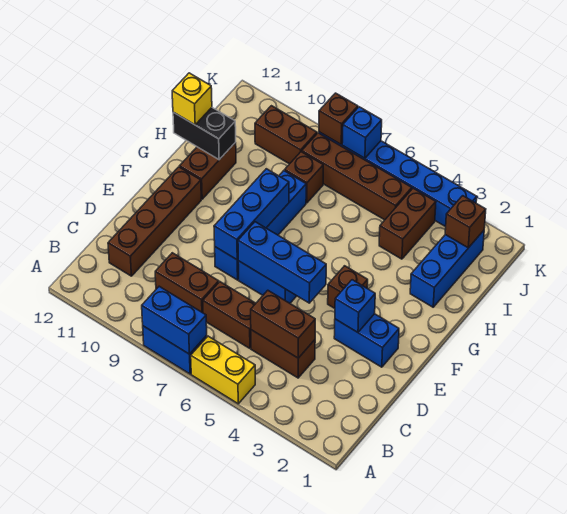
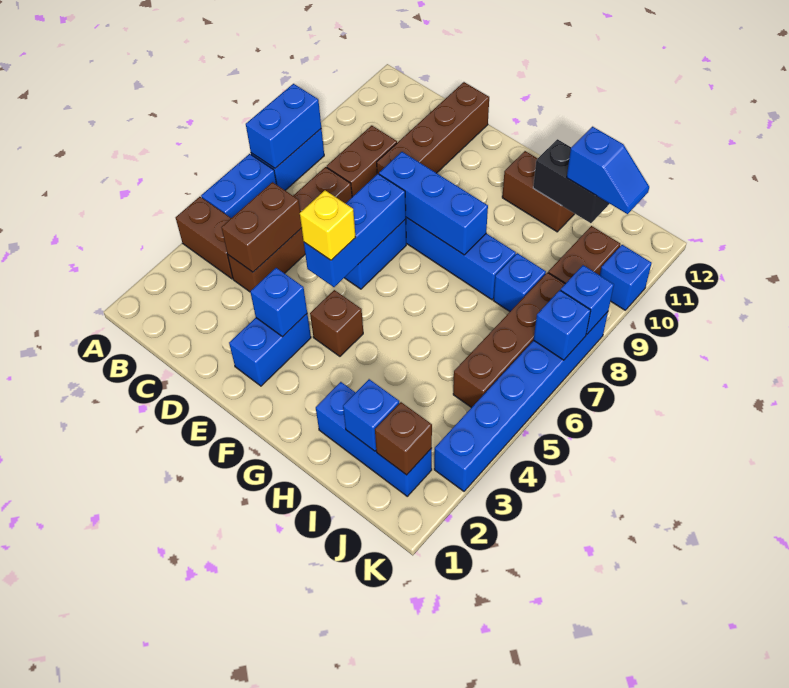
yellow brick A5:A6 level 1 -> blue brick A5:A6 level 1
brown brick C11:F11 level 1 -> brown brick D9:D12 level 1
black brick H11:H12 level 2 -> black brick H11:I11 level 2
yellow brick H12 level 3 -> yellow brick E5 level 3
none -> blue brick I2 level 2
brown brick I4:J4 level 1 -> brown brick A4:B4 level 1
brown brick I8 level 1 -> blue brick I8 level 1
none -> blue slope I11:J11 level 3 top I
brown brick K8 level 2 -> blue brick K8 level 2
none -> blue brick K10 level 1

